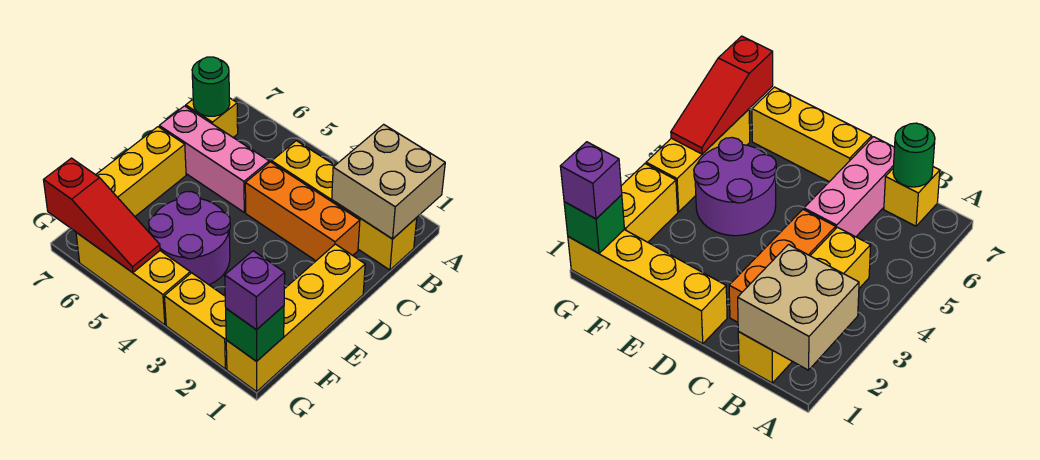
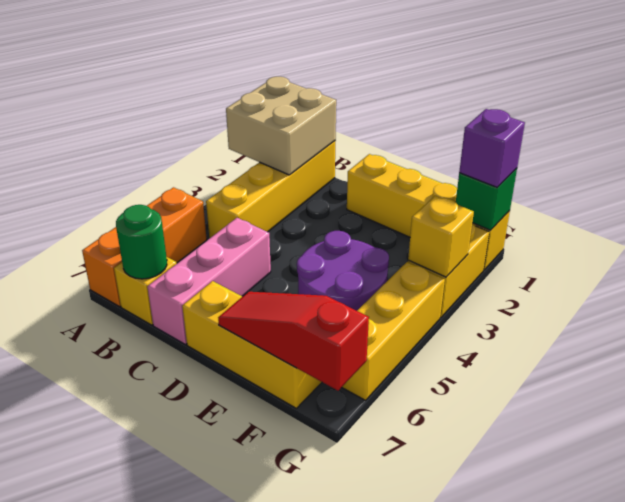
orange brick C2:C4 level 1 -> orange brick A5:A7 level 1
none -> yellow brick G3 level 2
red slope G5:G7 level 2 top 7 -> red slope E7:G7 level 2 top G

